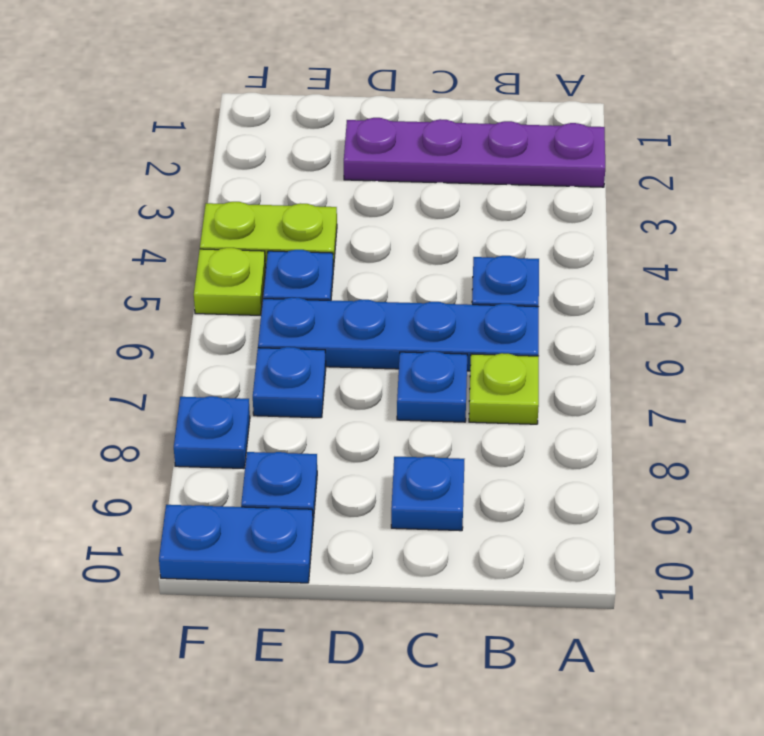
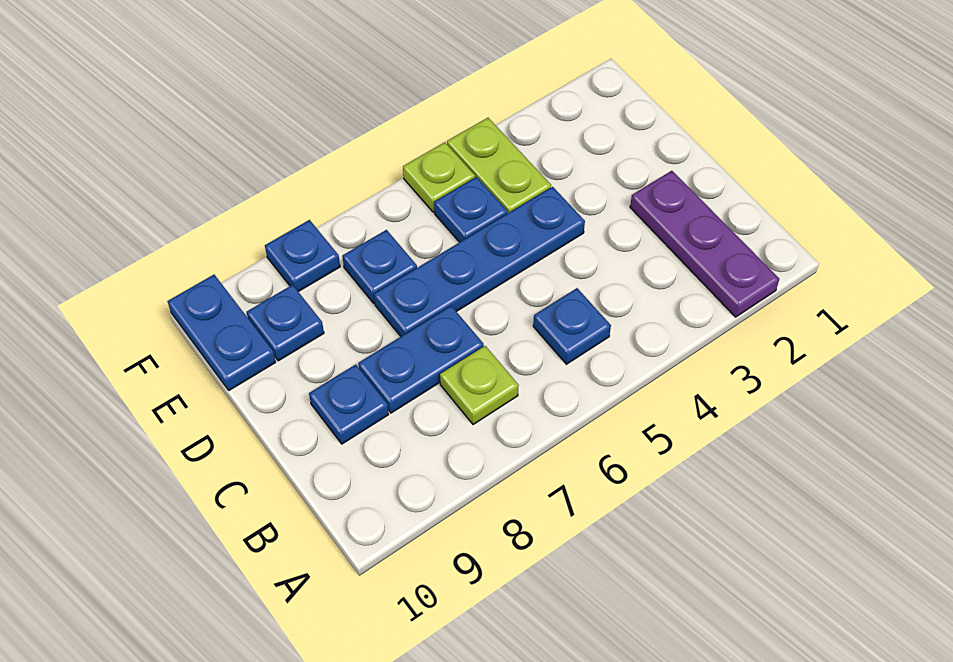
purple plate A2:D2 level 1 -> purple plate A2:C2 level 1
blue plate B6:E6 level 1 -> blue plate D4:D7 level 1
blue plate C7 level 1 -> blue plate C7:C8 level 1

